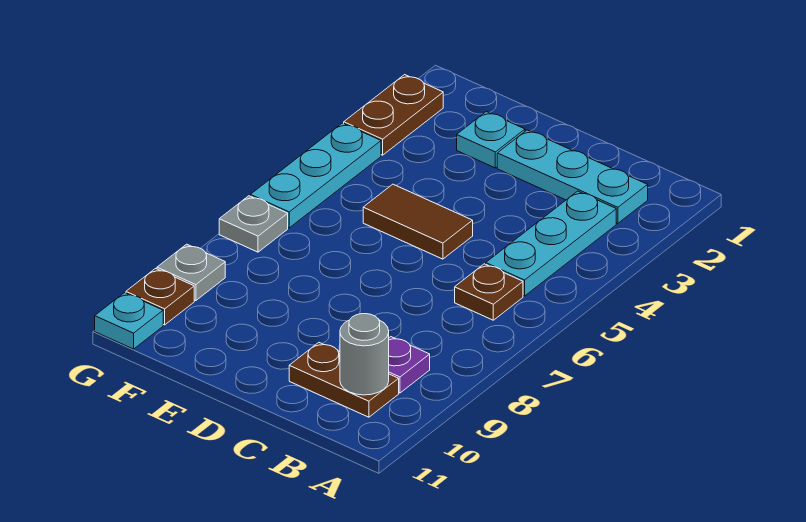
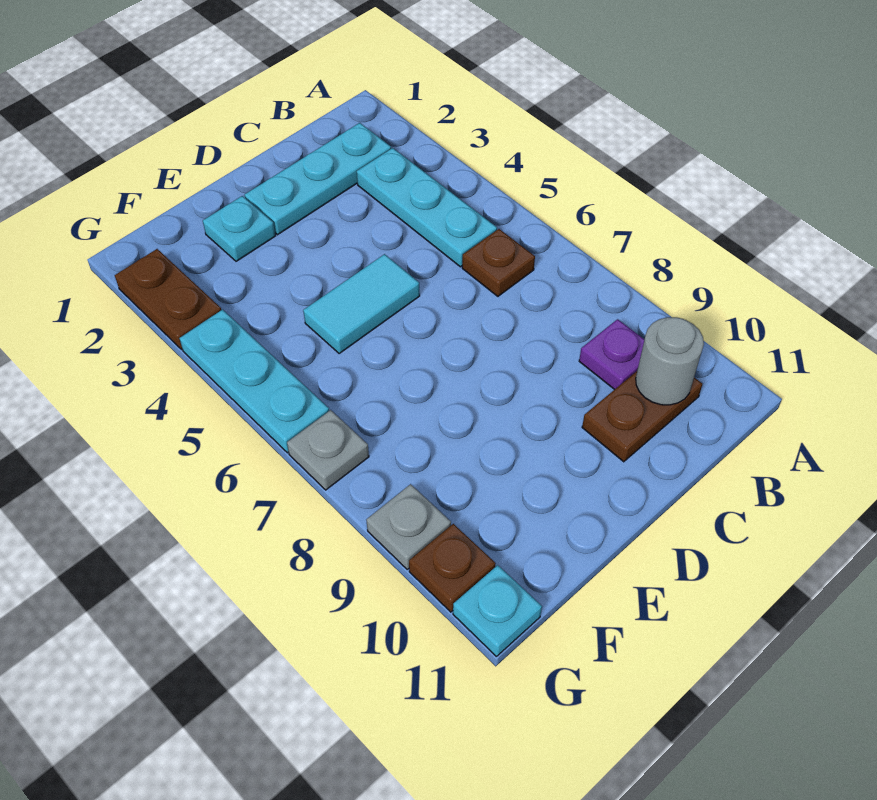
brown tile D5:E5 level 1 -> cyan tile D5:E5 level 1

